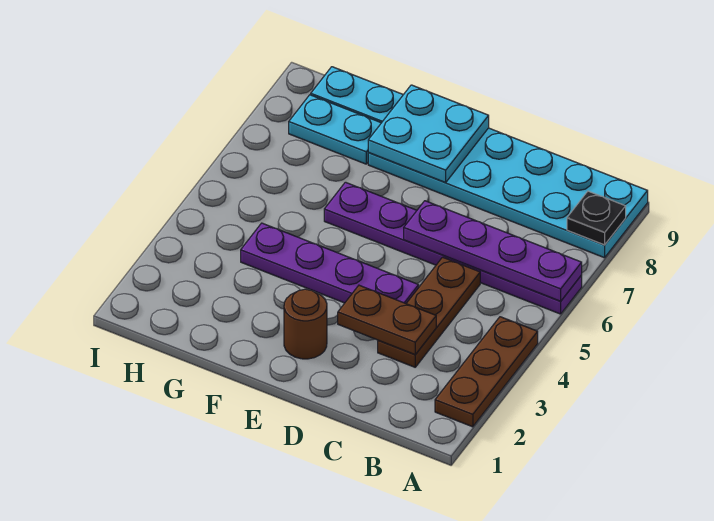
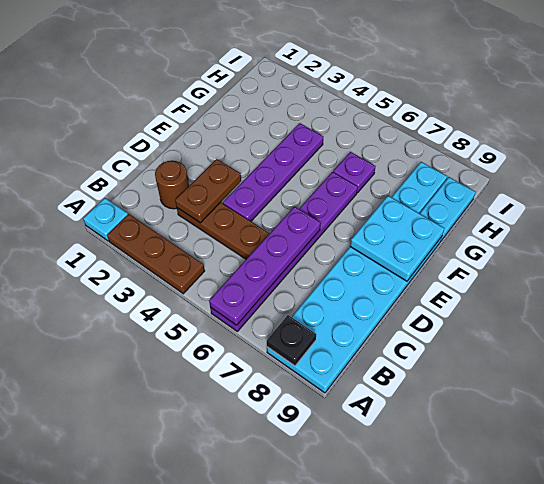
none -> cyan plate A1 level 1
brown round brick E2 level 1 -> brown round brick C2 level 1
none -> purple plate G6 level 1

